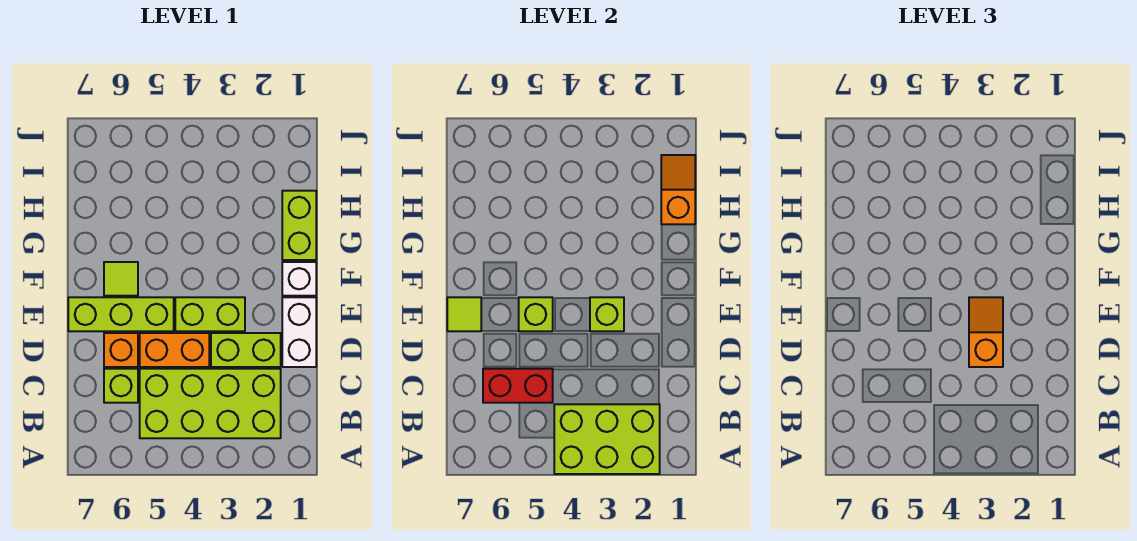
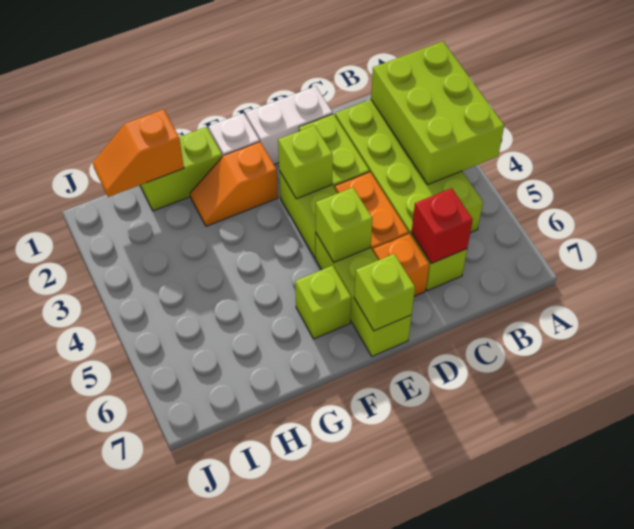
red brick C5:C6 level 2 -> red brick C6 level 2
orange slope D3:E3 level 3 top D -> orange slope F2:G2 level 1 top F
lime tile E7 level 2 -> lime brick E7 level 2
lime tile F6 level 1 -> lime brick F6 level 1

